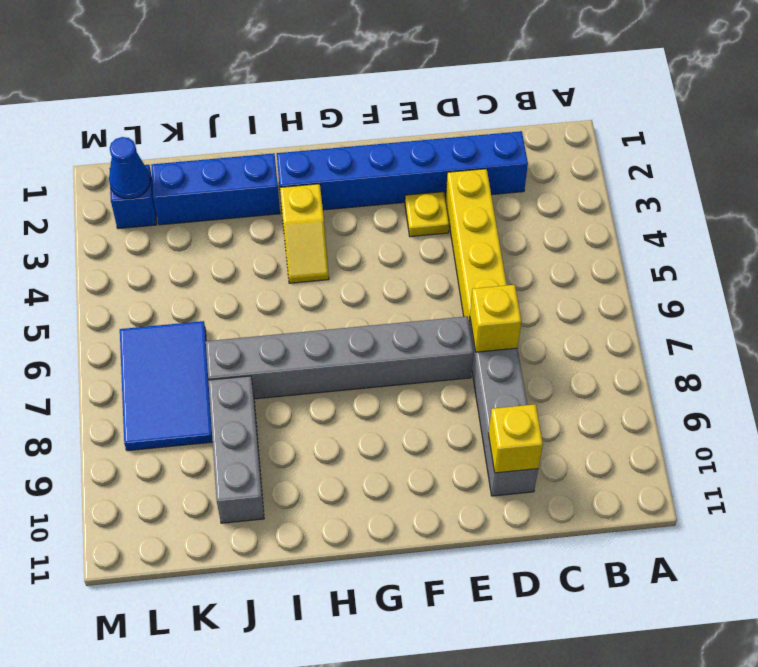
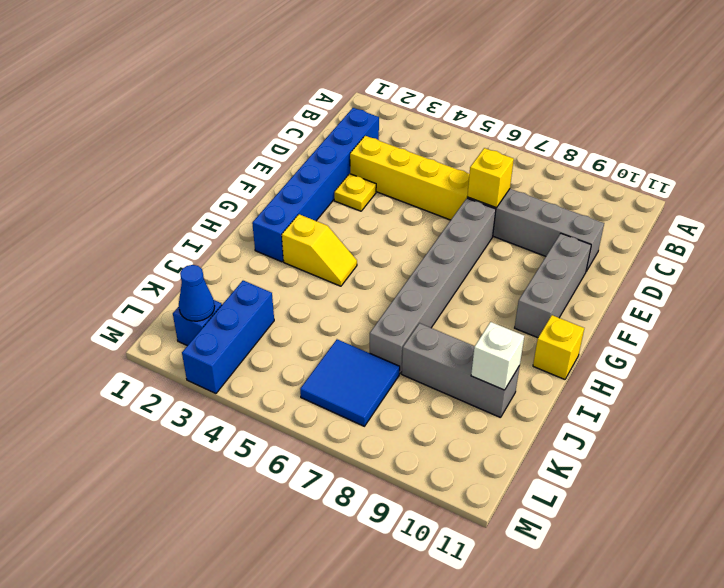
yellow brick D10 level 2 -> yellow brick H11 level 1
none -> grey brick E10:G10 level 1
blue brick I2:K2 level 1 -> blue brick K3:M3 level 1
none -> white brick J10 level 2
blue tile K6:L8 level 1 -> blue tile K6:L7 level 1

